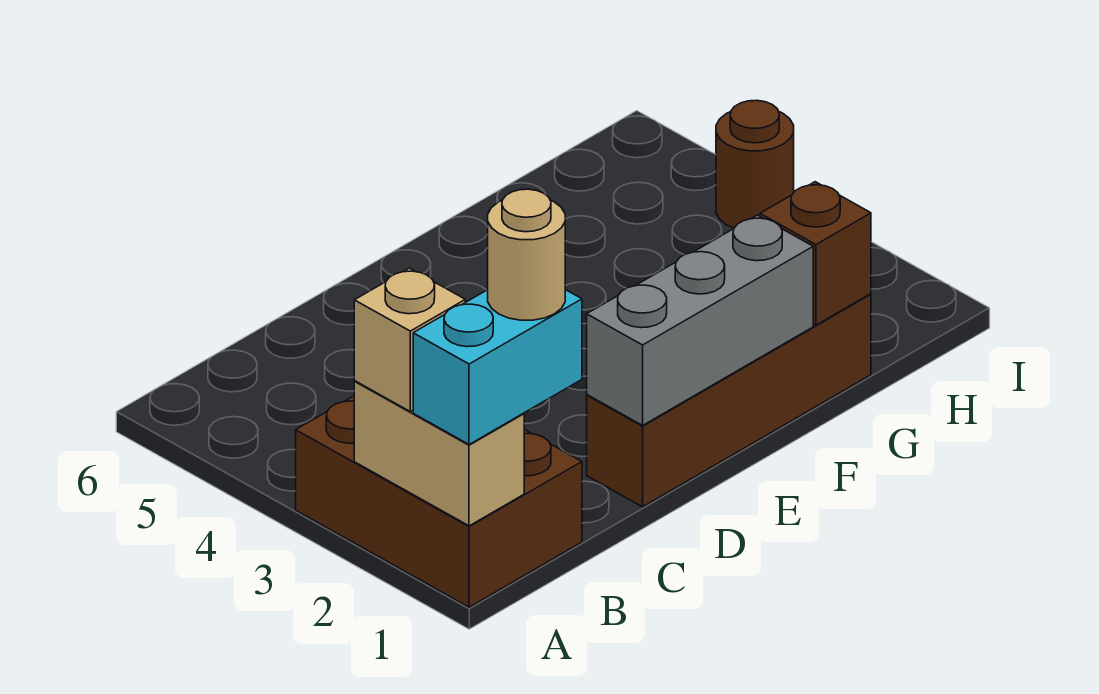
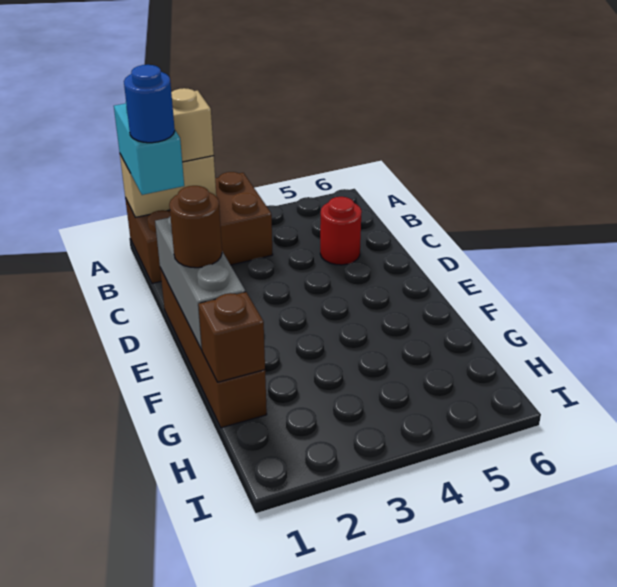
tan round brick B1 level 4 -> blue round brick B1 level 4
none -> red round brick C5 level 1
brown round brick I4 level 1 -> brown round brick E1 level 3

